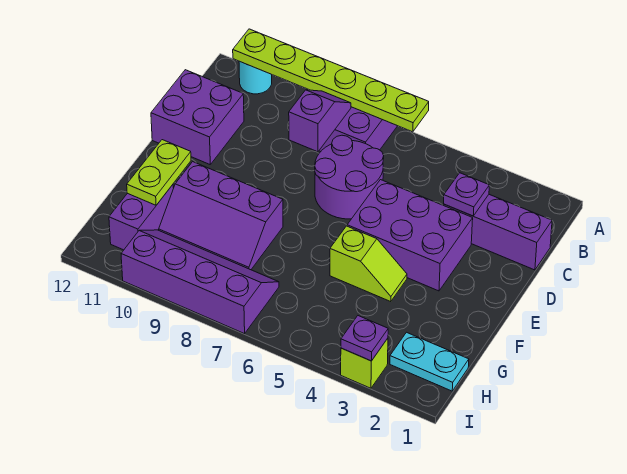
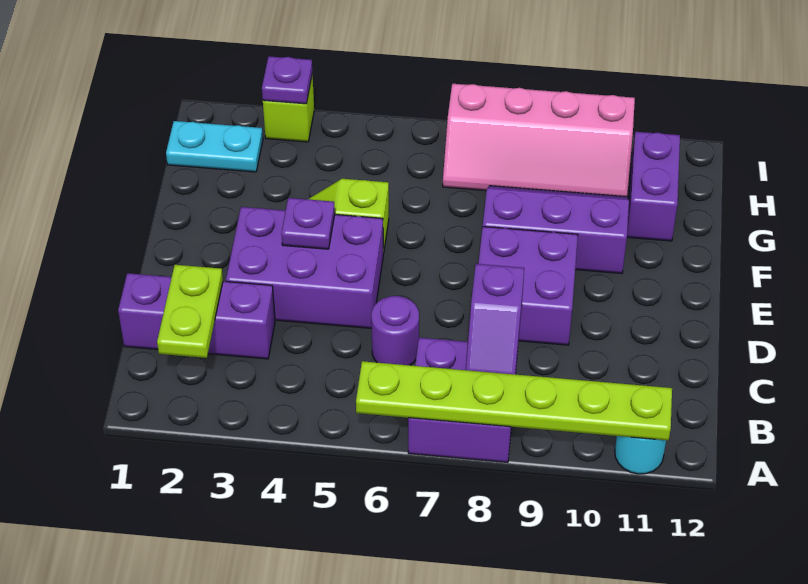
purple plate C3 level 2 -> purple plate E4 level 2
purple round brick C6:D7 level 1 -> purple round brick C6 level 1
purple brick C11:D12 level 1 -> purple brick D8:E9 level 1
lime plate F11:G11 level 2 -> lime plate B2:C2 level 2
purple slope H7:I10 level 1 top I -> pink slope H7:I10 level 1 top I

